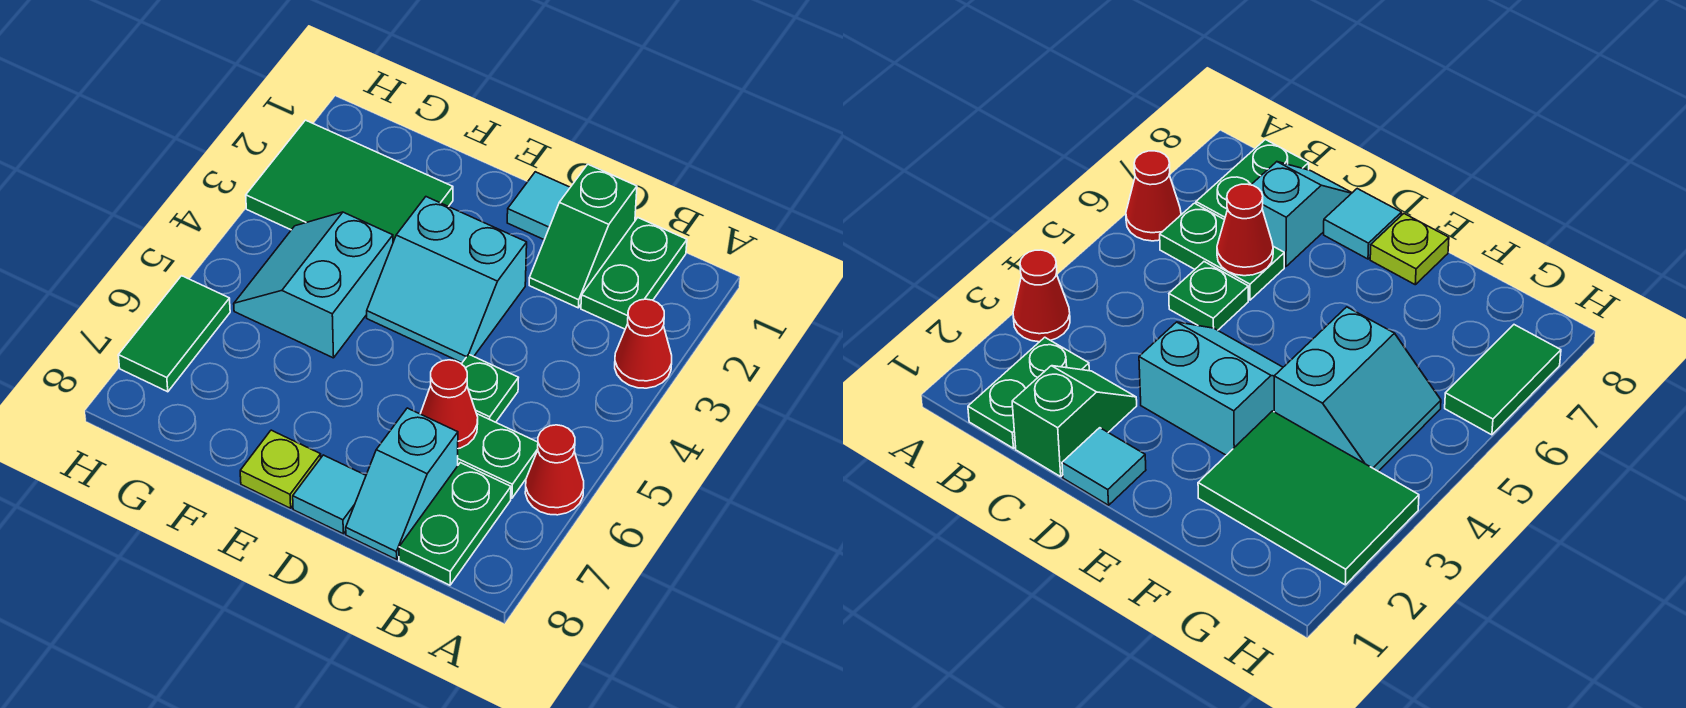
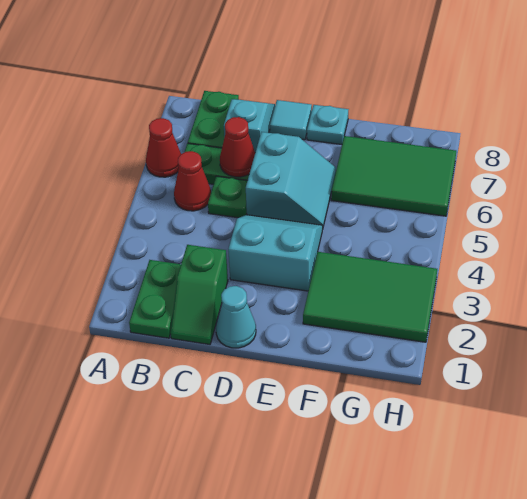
red cone A3 level 1 -> red cone B5 level 1
green slope C1:C2 level 1 top 1 -> green slope C1:C2 level 1 top 2
cyan tile D1 level 1 -> cyan cone D1 level 1
lime plate E8 level 1 -> cyan plate E8 level 1
cyan slope F4:G5 level 1 top F -> cyan slope D5:E6 level 1 top D
green tile H6:H7 level 1 -> green tile F6:H7 level 1

